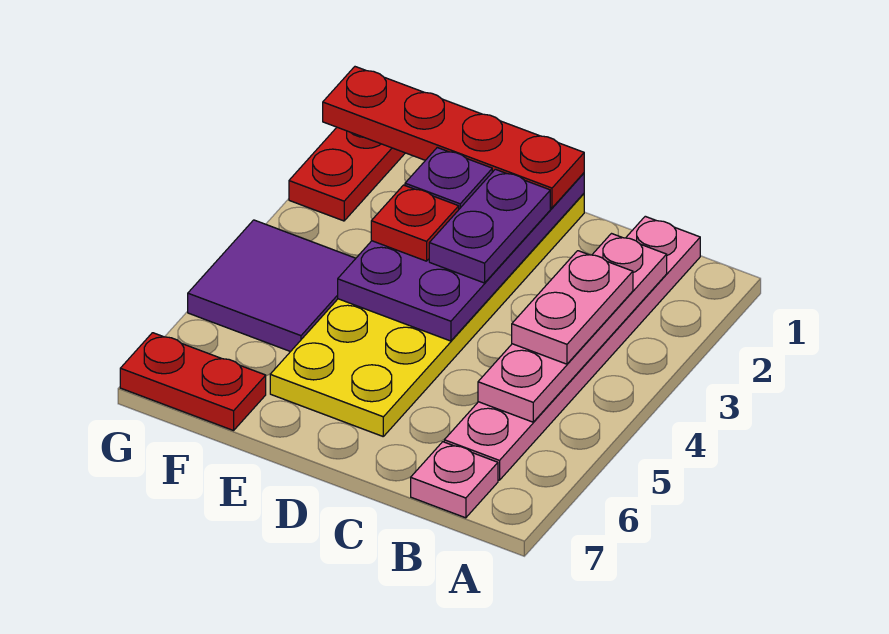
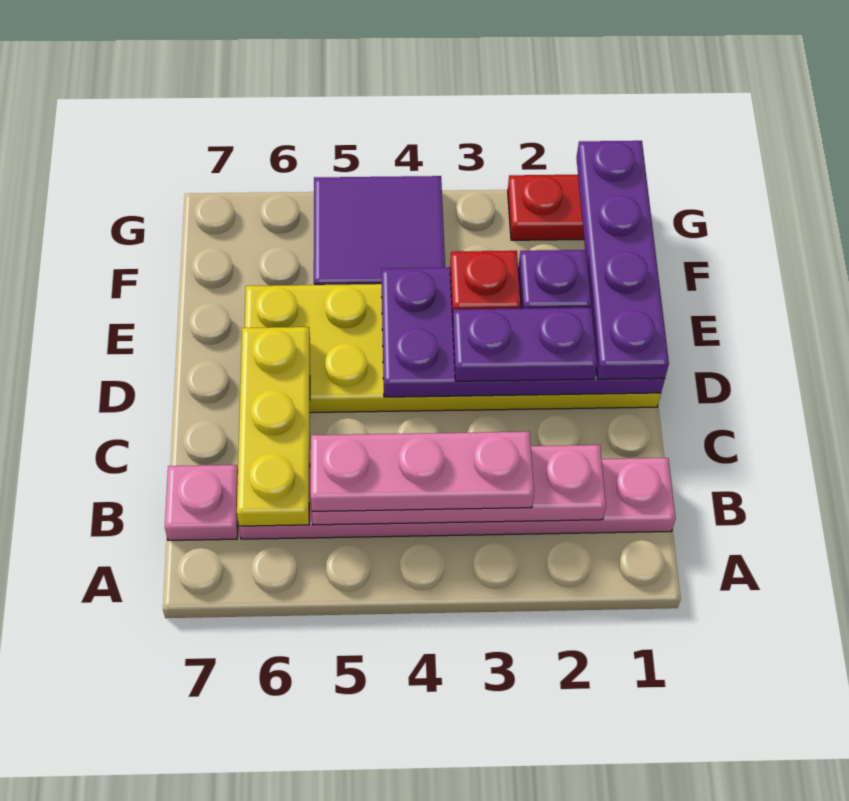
pink plate B3:B4 level 3 -> pink plate B3:B5 level 3
none -> yellow plate B6:D6 level 2
red plate D1:G1 level 3 -> purple plate D1:G1 level 3
red plate F7:G7 level 1 -> none

